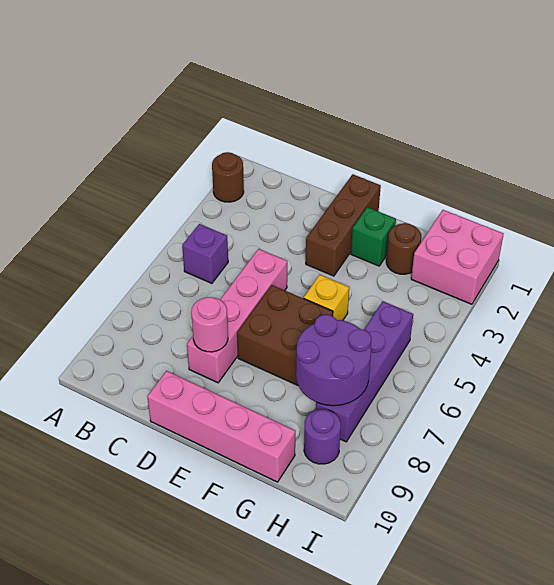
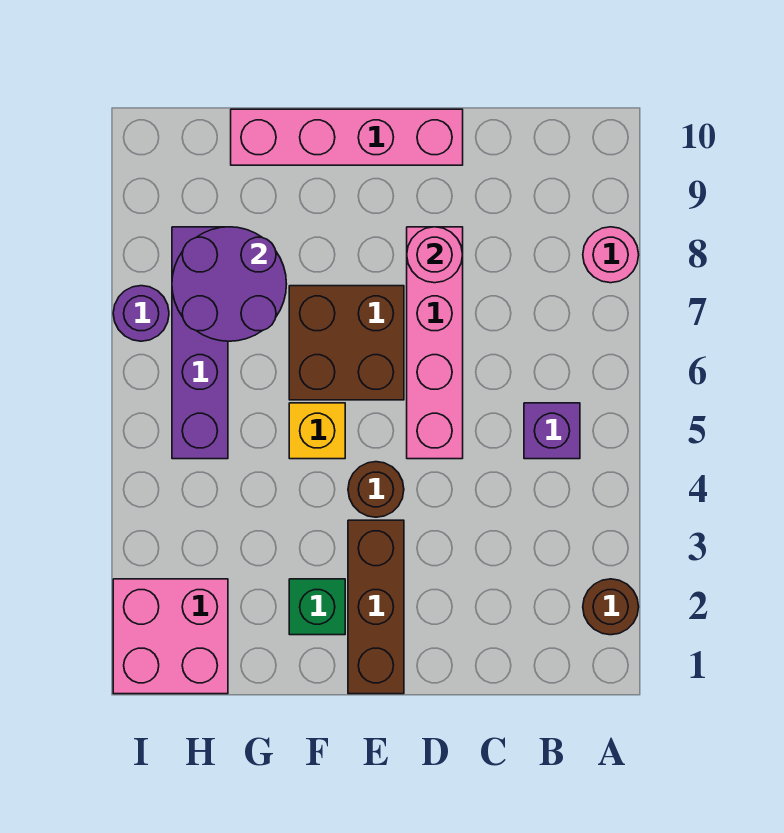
none -> pink round brick A8 level 1
brown round brick G2 level 1 -> brown round brick E4 level 1
purple round brick H9 level 1 -> purple round brick I7 level 1

